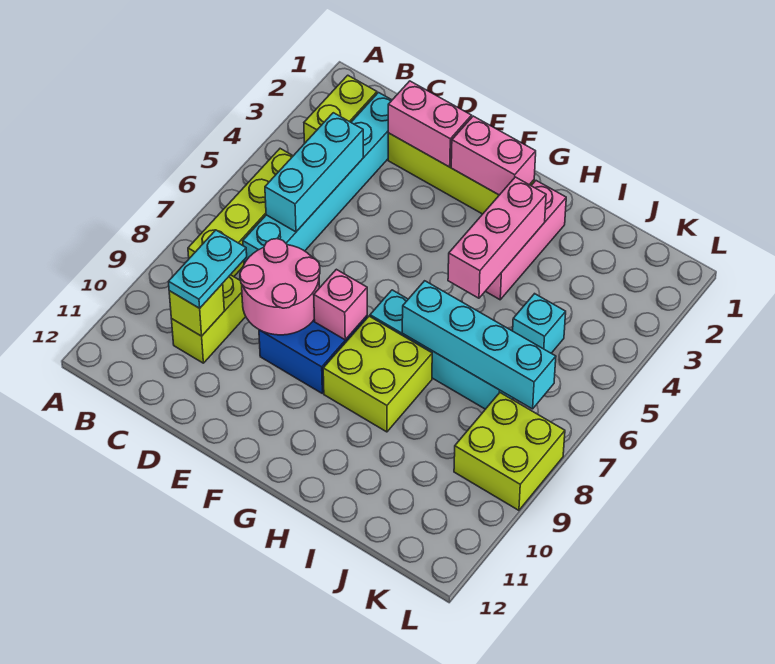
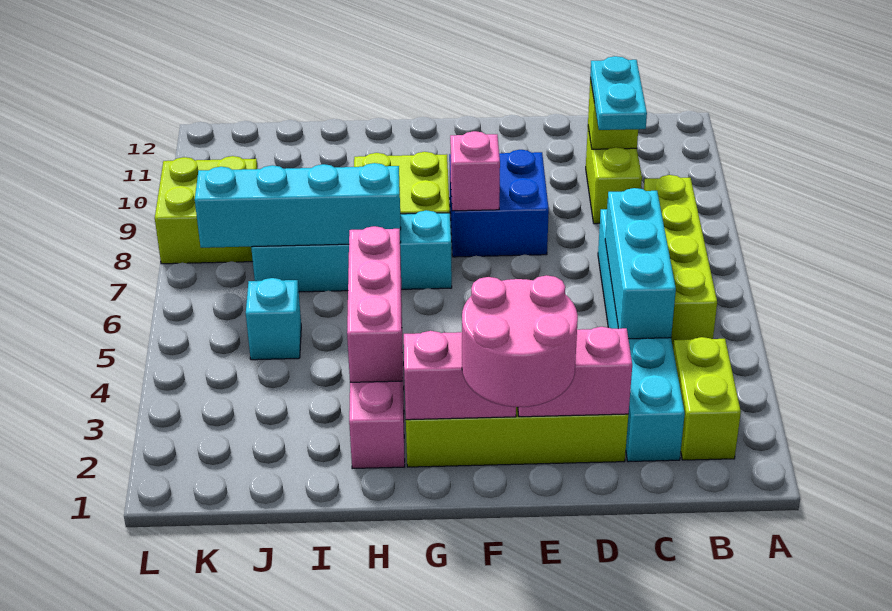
pink round brick D8:E9 level 2 -> pink round brick E1:F2 level 3

